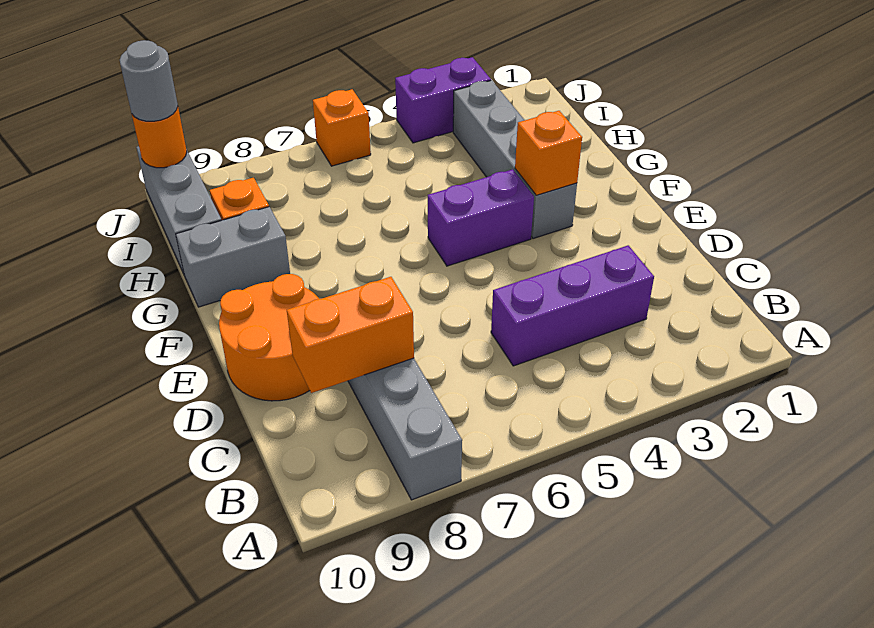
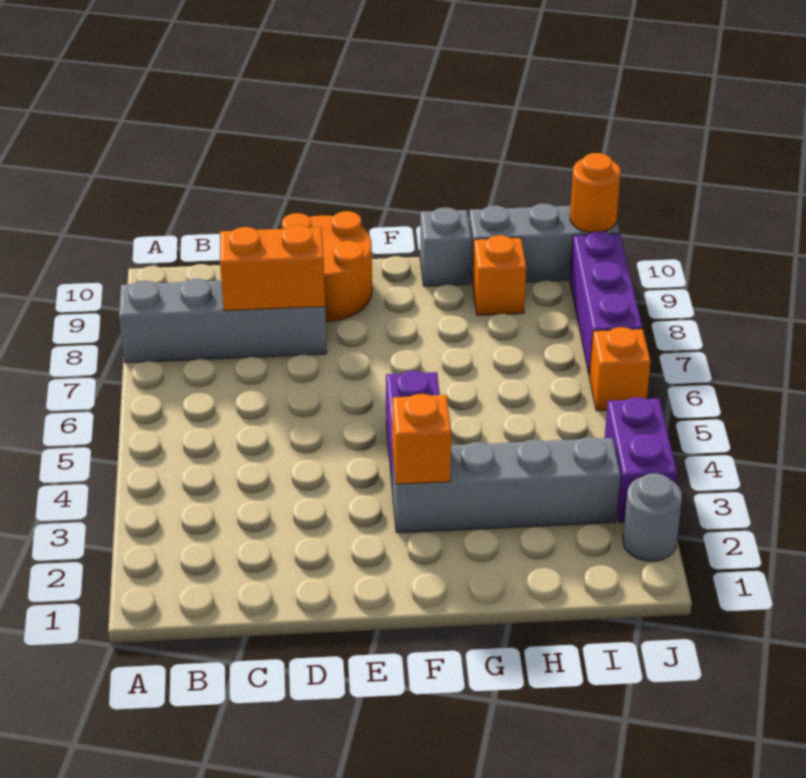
purple brick C3:C5 level 1 -> purple brick J7:J9 level 1
orange brick C8:C9 level 2 -> orange brick C8:D8 level 2
grey brick G9:G10 level 1 -> grey brick G10 level 1
grey round brick J10 level 3 -> grey round brick J2 level 1

